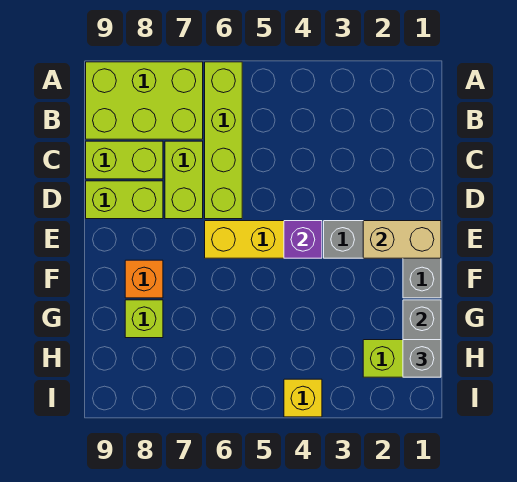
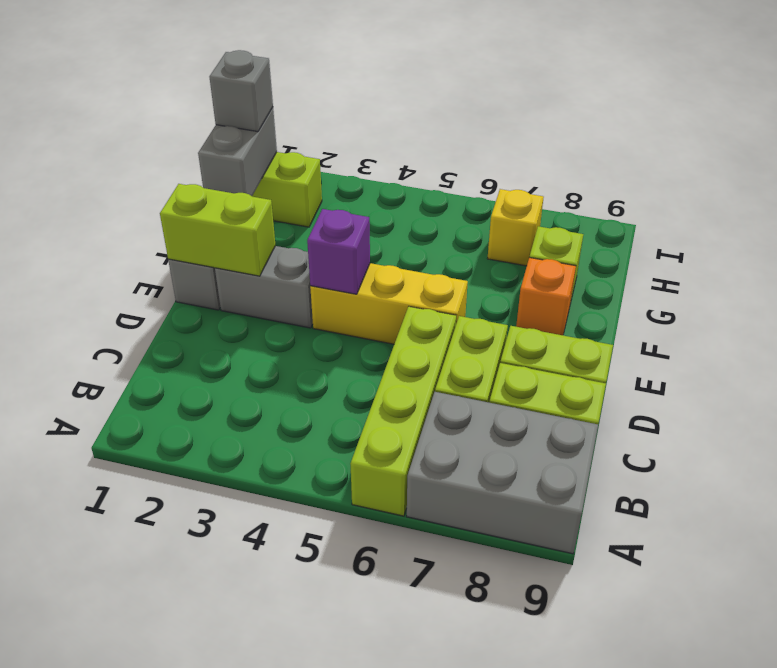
lime brick A7:B9 level 1 -> grey brick A7:B9 level 1
tan brick E1:E2 level 2 -> lime brick E1:E2 level 2
yellow brick I4 level 1 -> yellow brick H7 level 1

